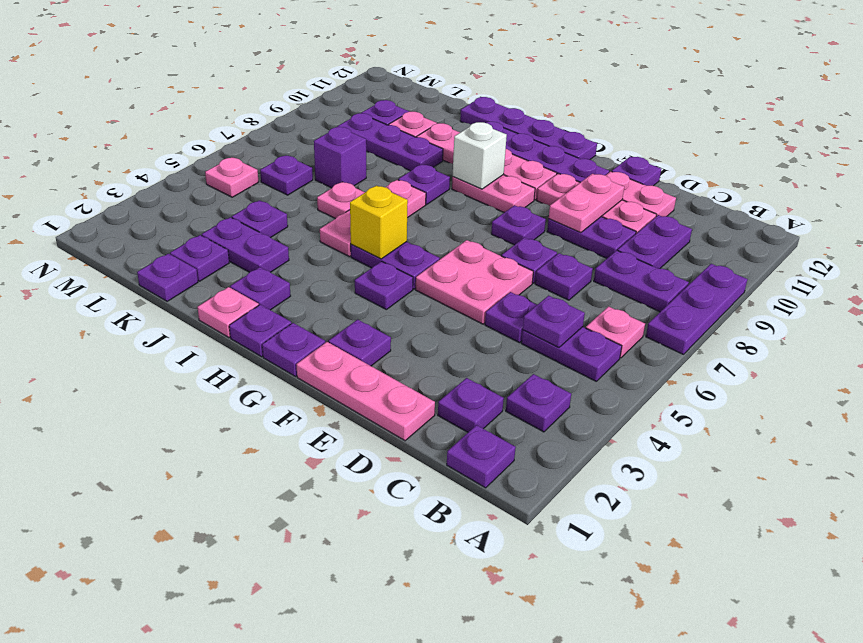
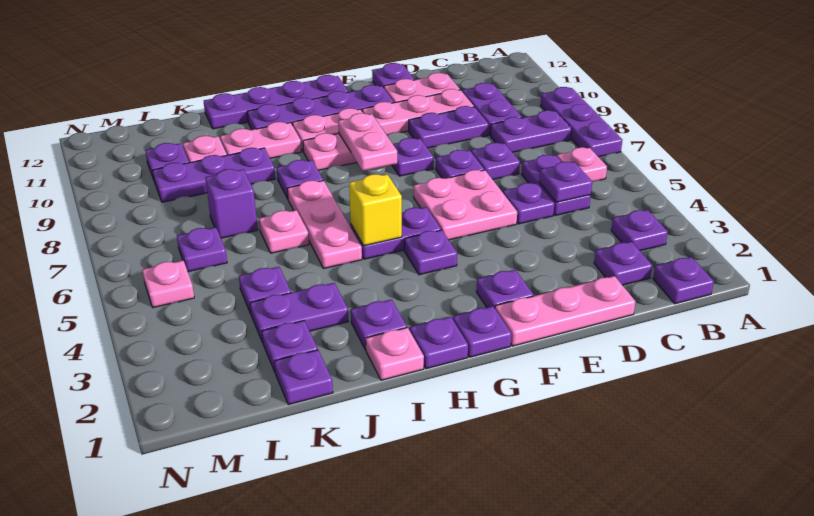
purple plate B5:C5 level 1 -> purple plate C5:C6 level 1
pink plate E9:E10 level 2 -> pink plate G8:G9 level 2
white brick H9 level 2 -> none

